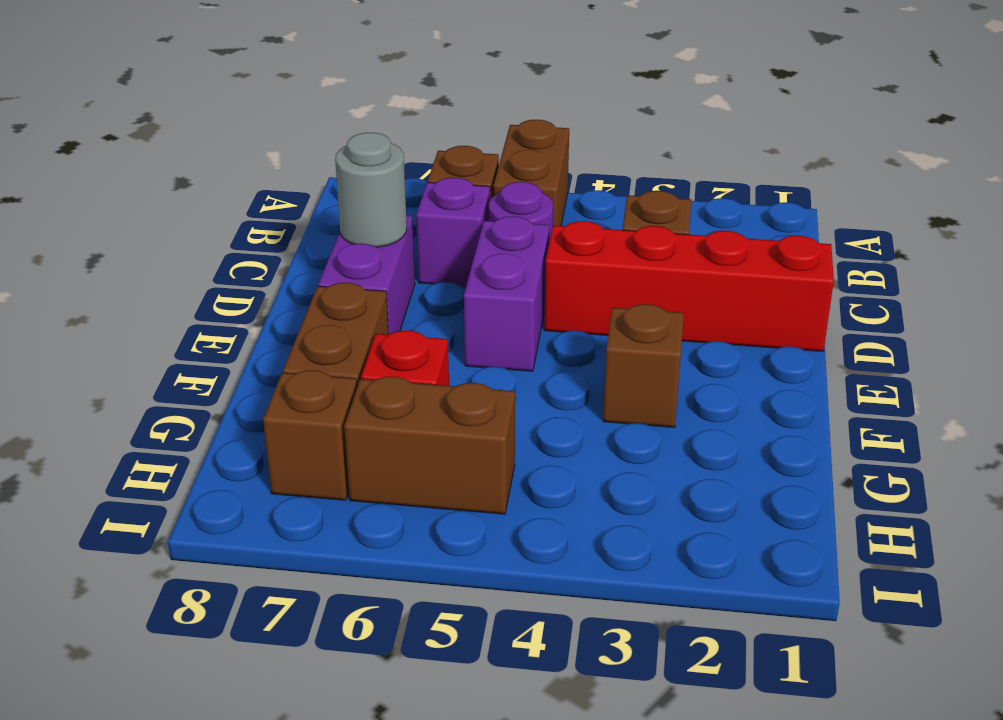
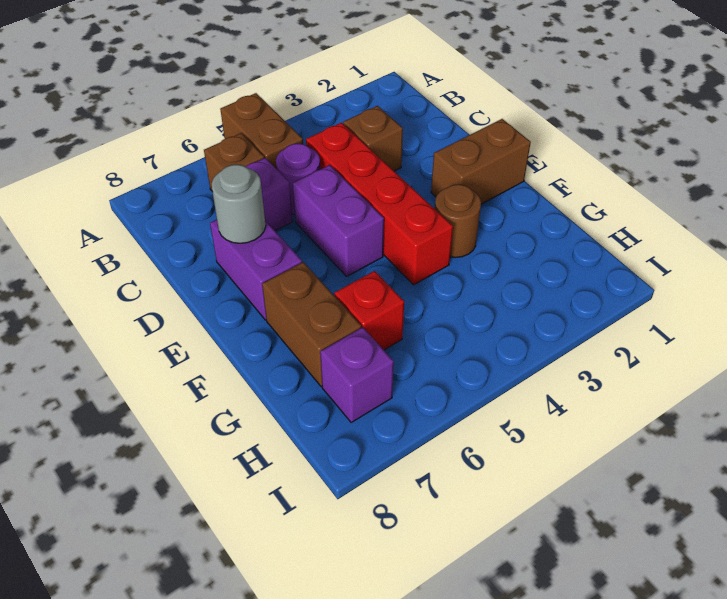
red brick D1:D4 level 1 -> red brick C4:F4 level 1
brown brick F3 level 1 -> brown round brick F3 level 1
brown brick H5:H6 level 1 -> brown brick E1:E2 level 1
brown brick H7 level 1 -> purple brick H7 level 1

